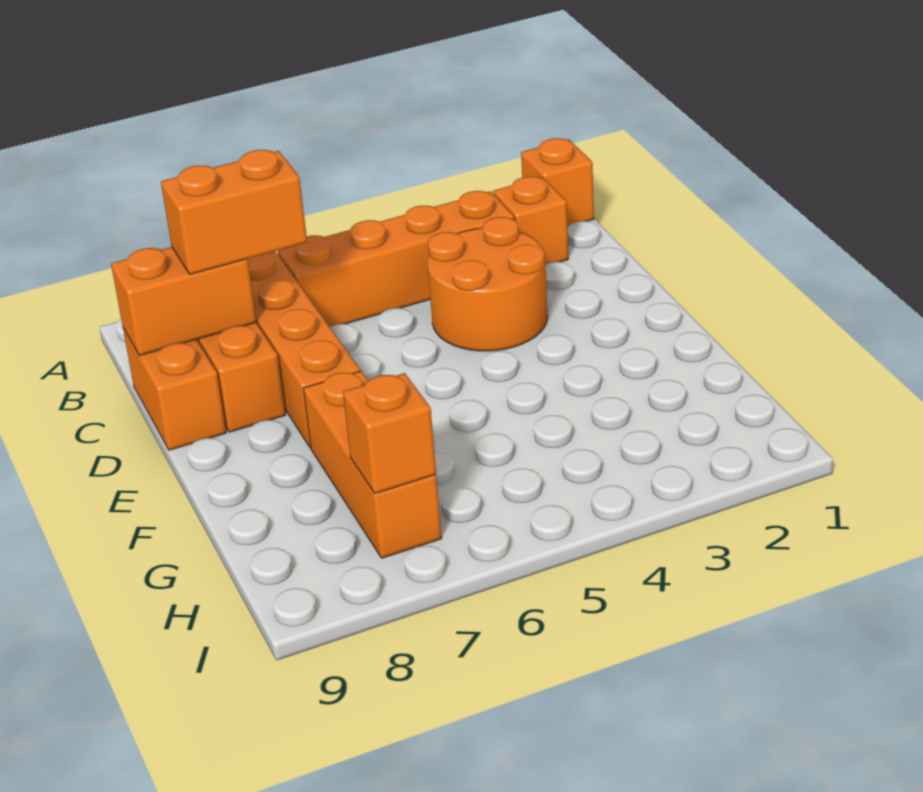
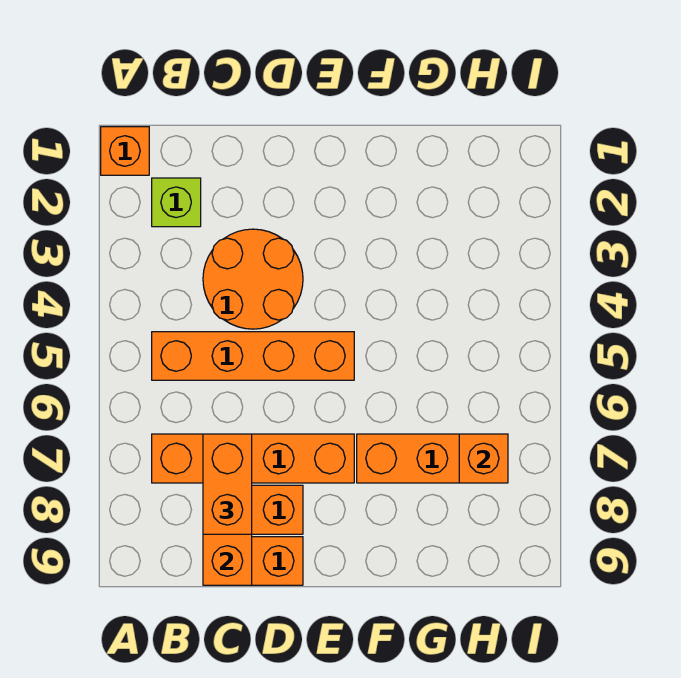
orange brick B2 level 1 -> lime brick B2 level 1
orange brick B3:B6 level 1 -> orange brick B5:E5 level 1

